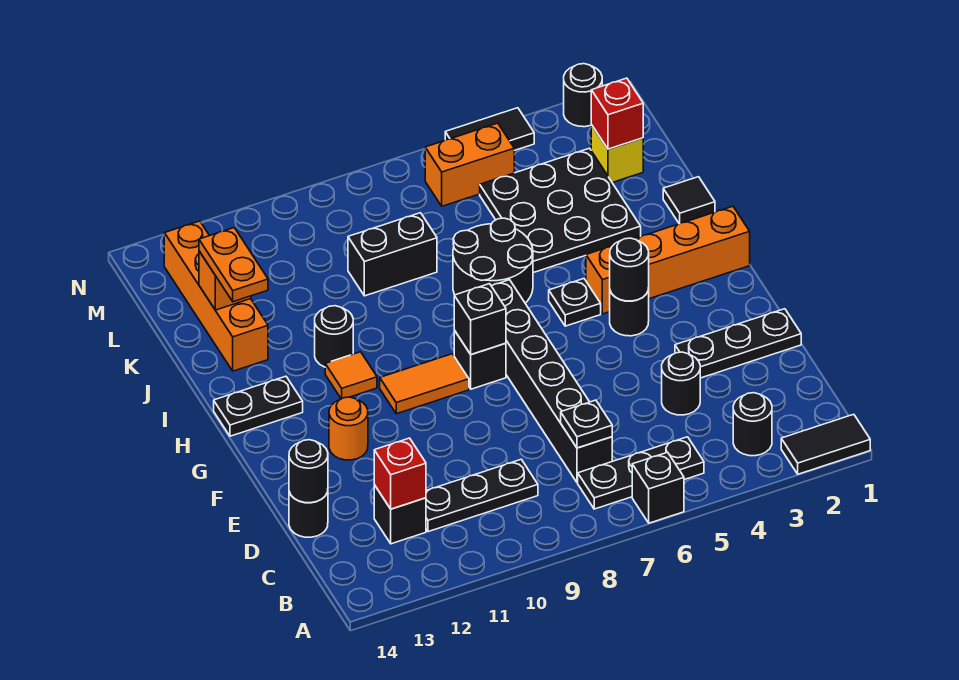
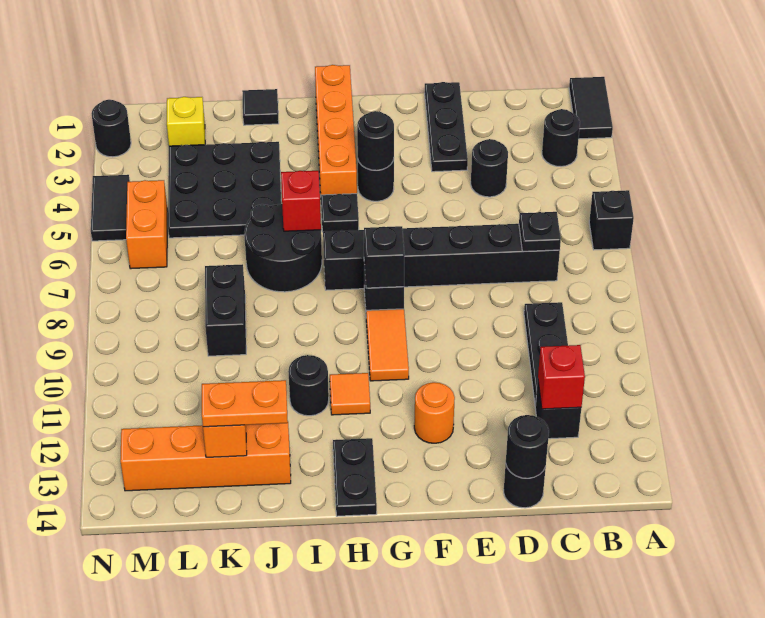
black plate B5:B7 level 1 -> none
red brick L2 level 2 -> red brick I6 level 2

